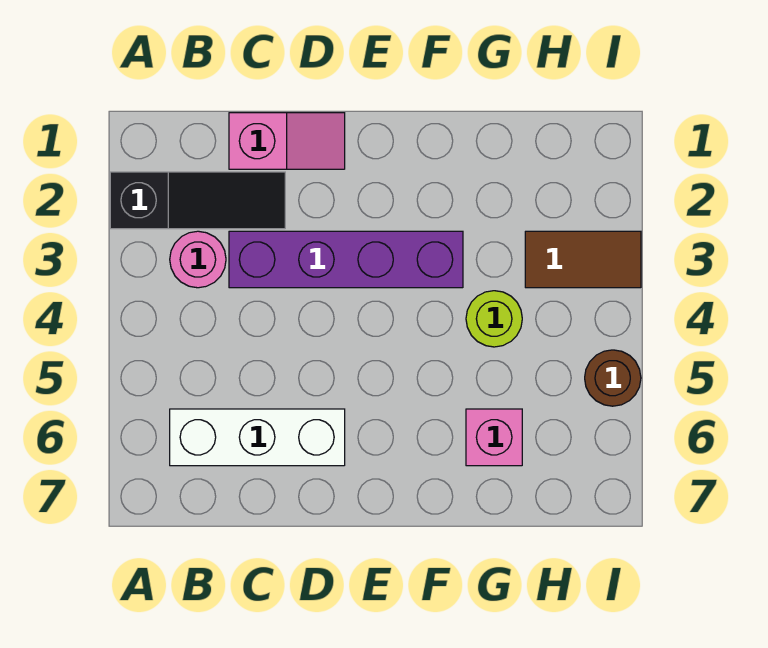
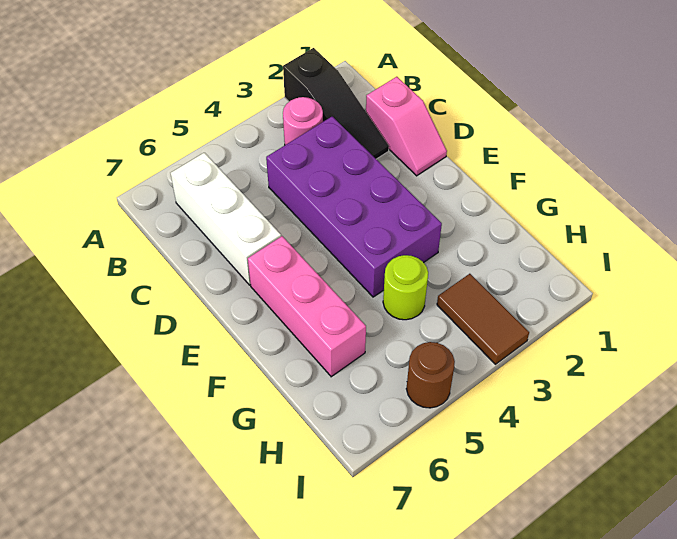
purple brick C3:F3 level 1 -> purple brick C3:F4 level 1
pink brick G6 level 1 -> pink brick E6:G6 level 1

